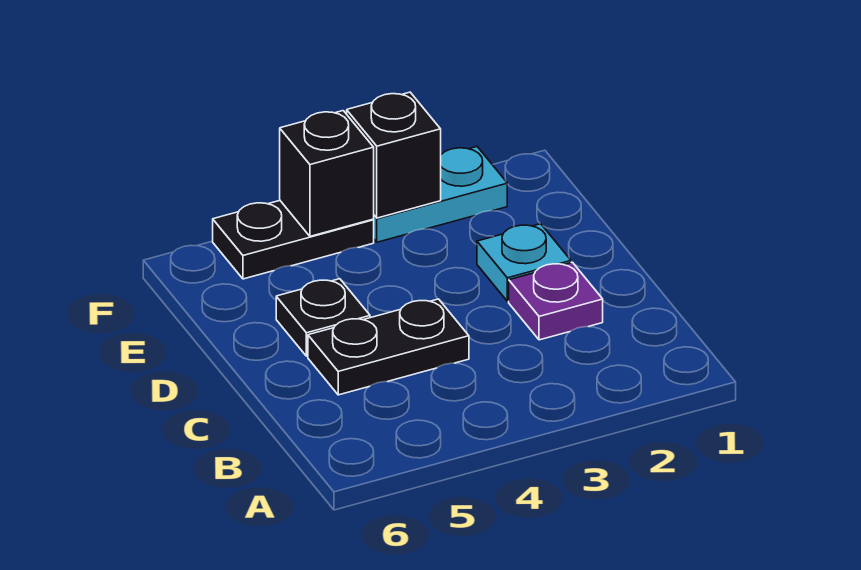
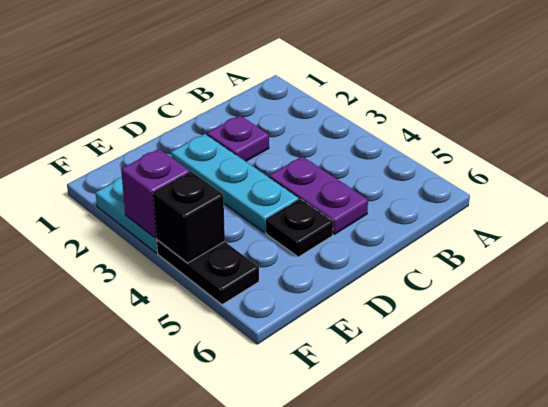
black plate C4:C5 level 1 -> purple plate C4:C5 level 1
cyan plate D2 level 1 -> cyan plate D2:D4 level 1
black brick F3 level 2 -> purple brick F3 level 2

